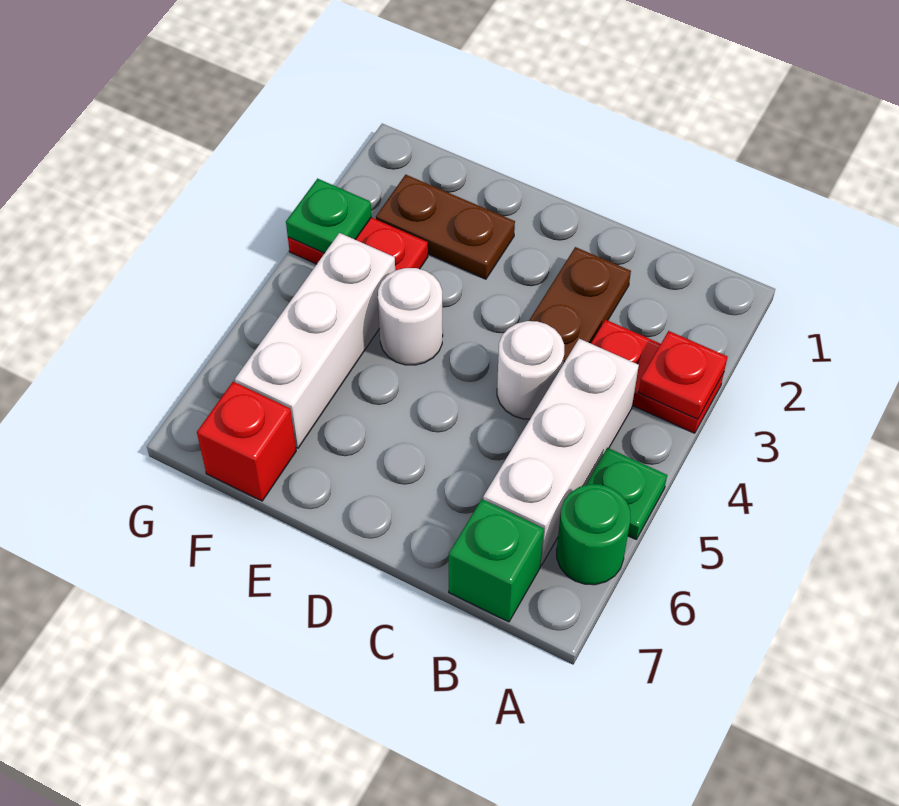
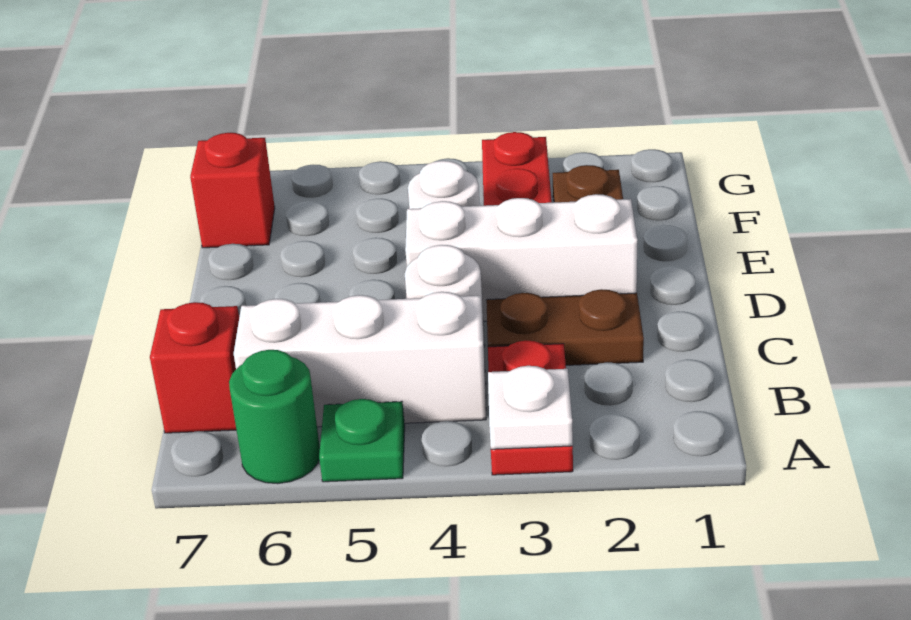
red plate A3 level 2 -> white plate A3 level 2
green brick B7 level 1 -> red brick B7 level 1
white brick F4:F6 level 1 -> white brick D2:D4 level 1
green plate G3 level 2 -> none

